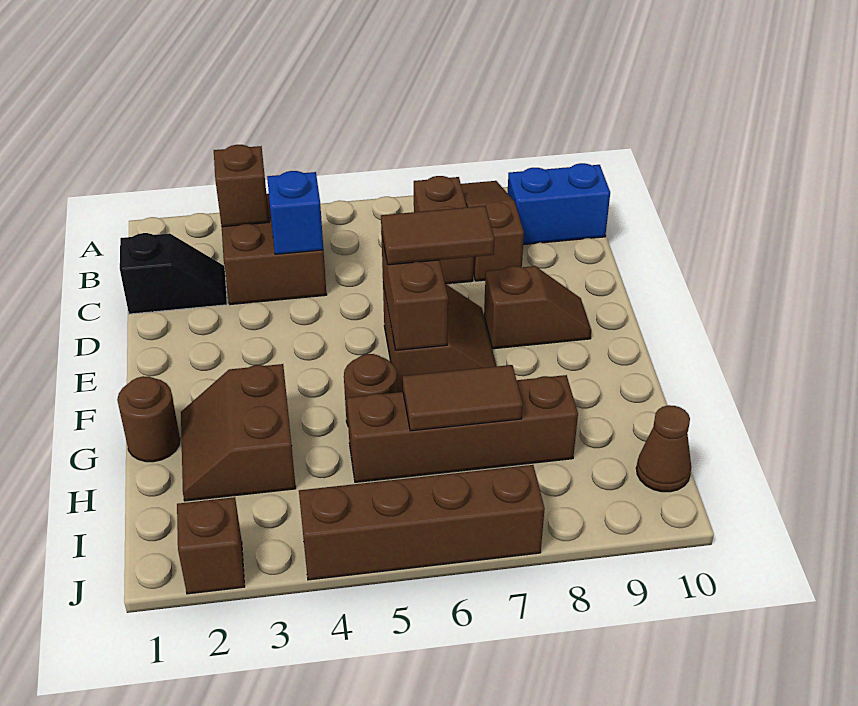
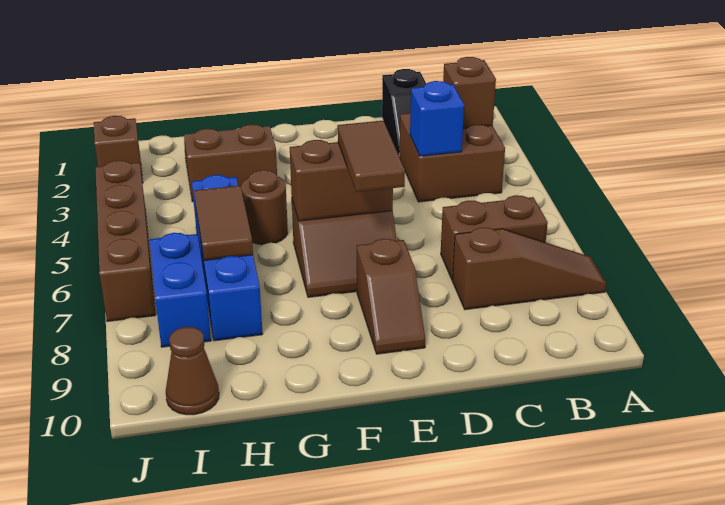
blue brick B9:B10 level 1 -> blue brick I7:I8 level 1
brown round brick G1 level 1 -> none
brown brick H5:H8 level 1 -> blue brick H5:H8 level 1

